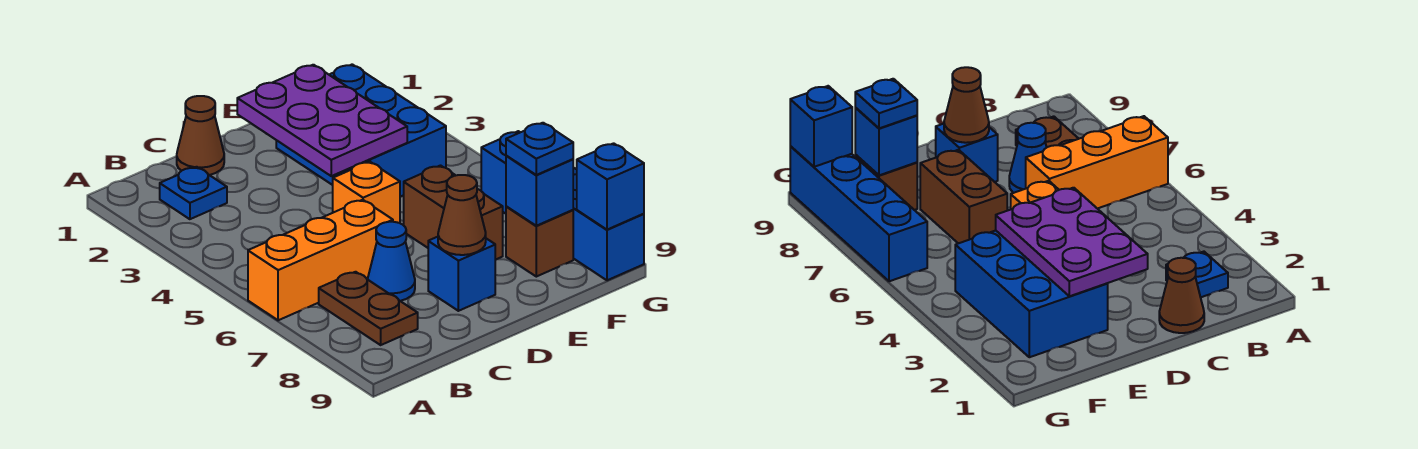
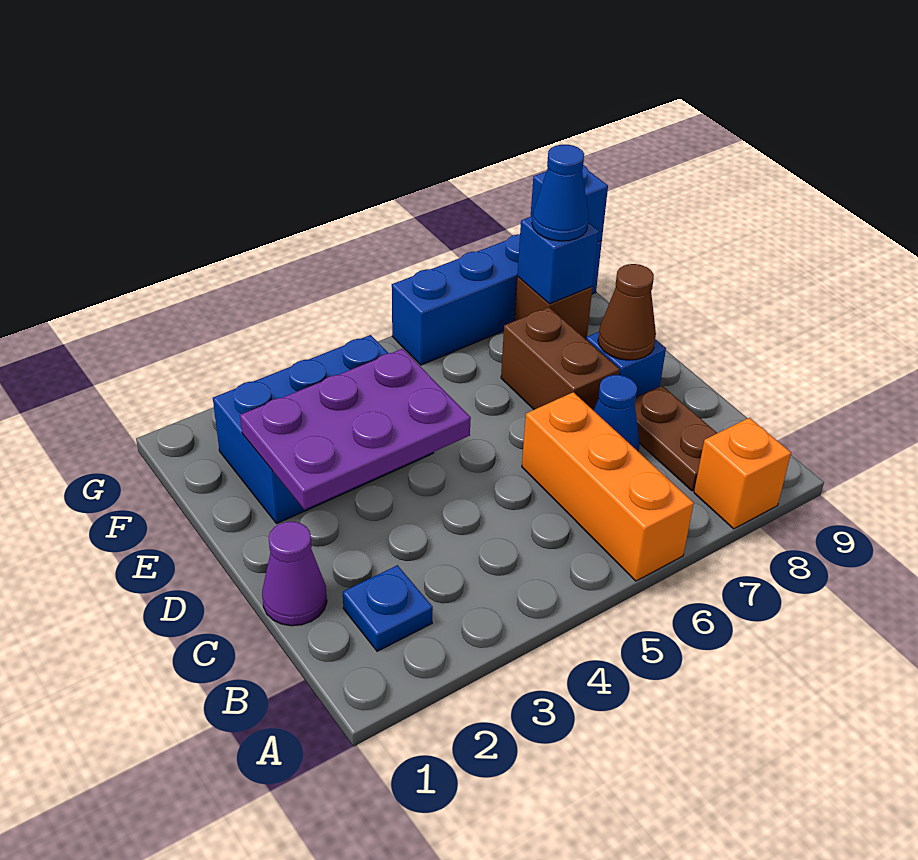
brown plate B7:B8 level 1 -> brown plate B8:C8 level 1
brown cone C1 level 1 -> purple cone C1 level 1
orange brick D5 level 1 -> orange brick A8 level 1
brown brick E6:E7 level 1 -> brown brick D7:E7 level 1
blue plate F8 level 3 -> blue cone F8 level 3

